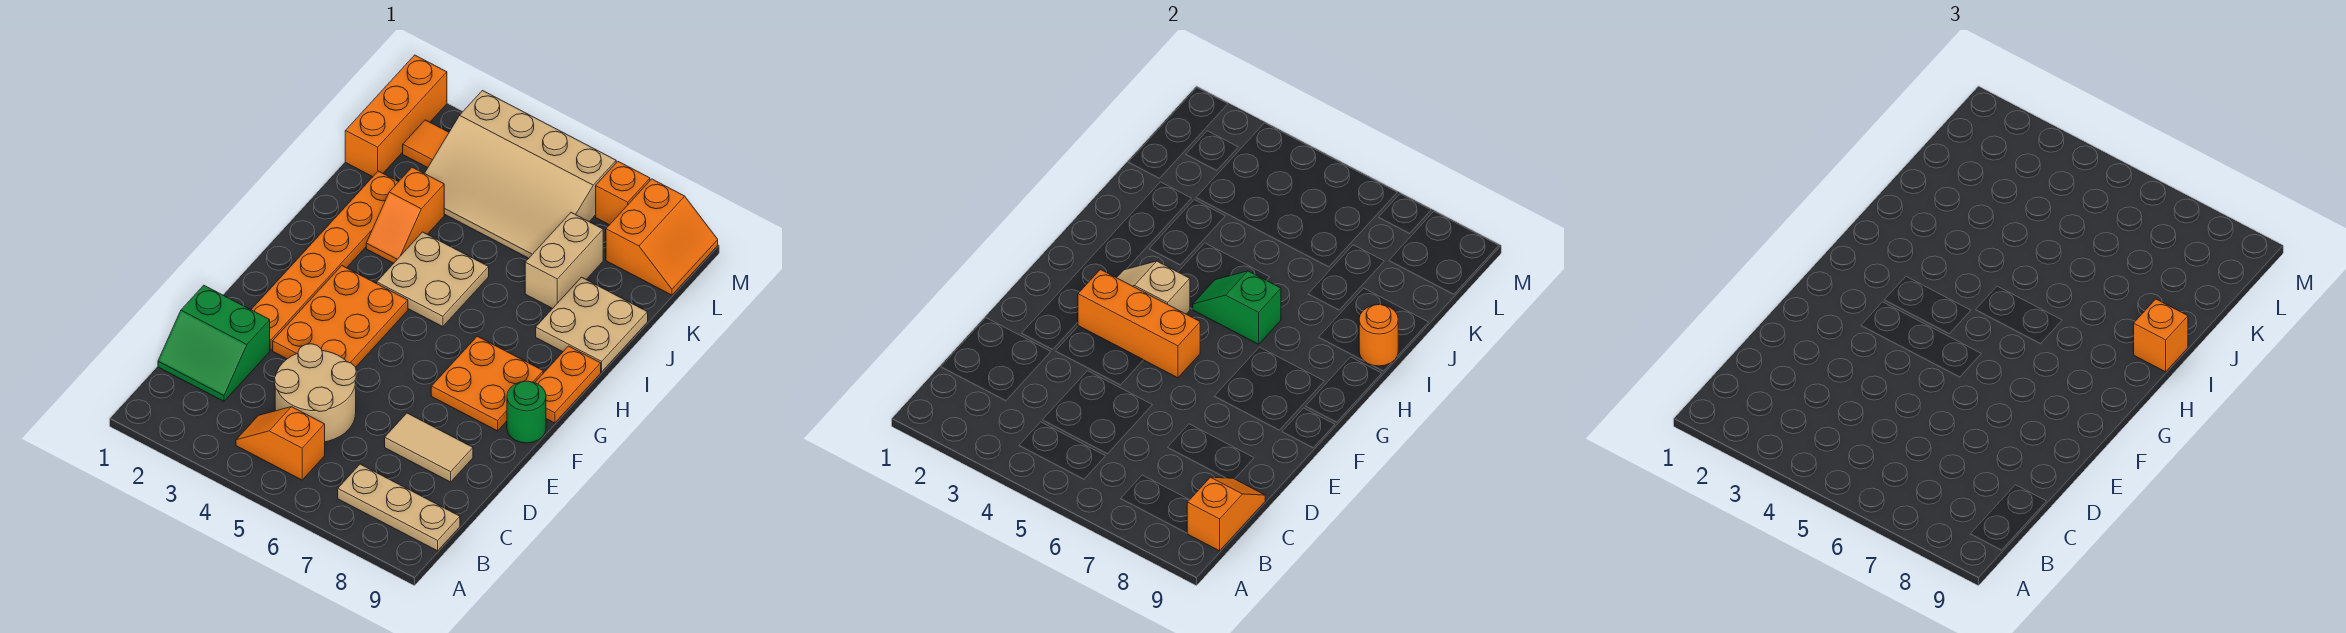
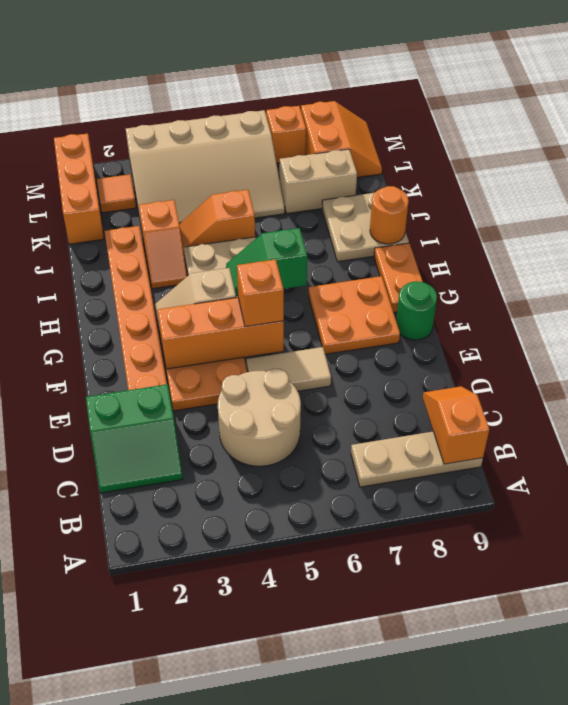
orange slope B4:B5 level 1 top 5 -> orange slope J4:J5 level 1 top 5
tan tile D7:D8 level 1 -> tan tile E5:E6 level 1
orange brick I9 level 3 -> orange brick F5 level 3
tan brick J7:K7 level 1 -> tan brick K7:K8 level 1

